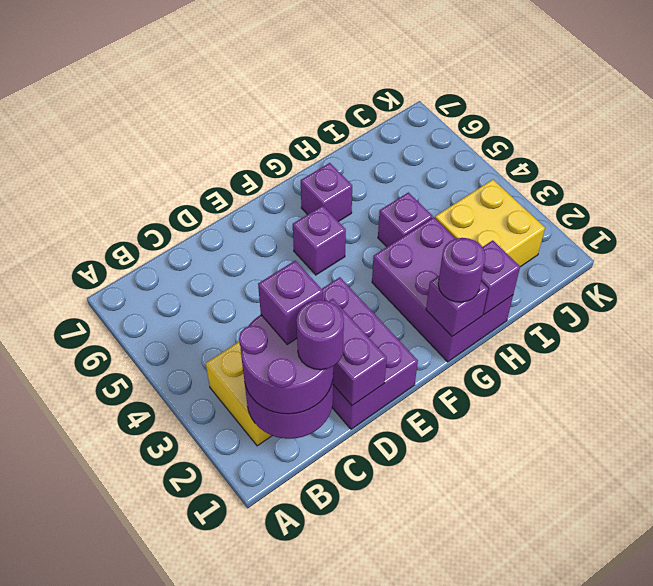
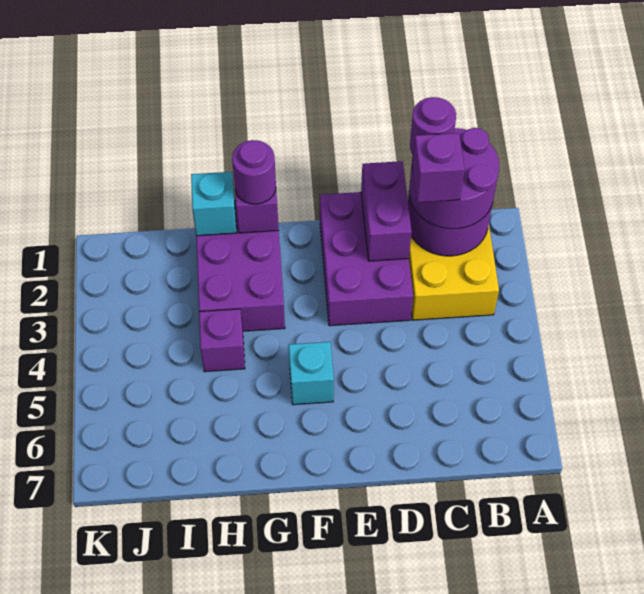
purple brick F5 level 1 -> cyan brick F5 level 1
purple brick G6 level 1 -> none
purple brick H1 level 2 -> cyan brick H1 level 2
yellow brick I2:J3 level 1 -> none

